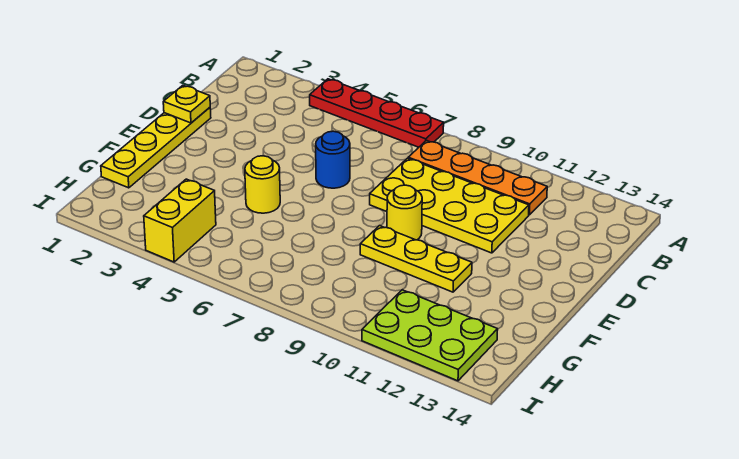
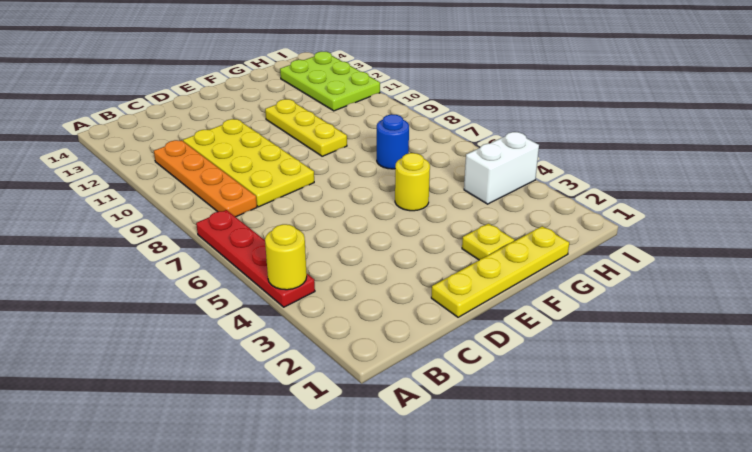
yellow plate D1 level 2 -> yellow plate F2 level 1
blue round brick D6 level 1 -> blue round brick G7 level 1
yellow round brick E9 level 1 -> yellow round brick A4 level 2
yellow brick H4:I4 level 1 -> white brick H4:I4 level 1

